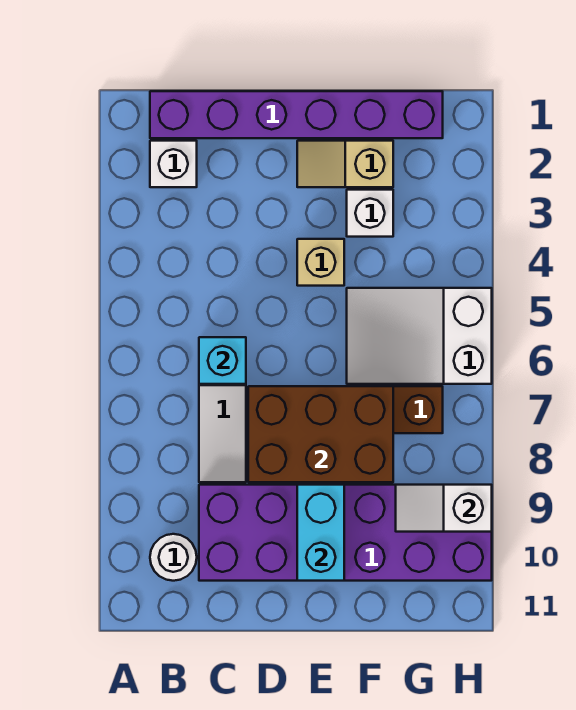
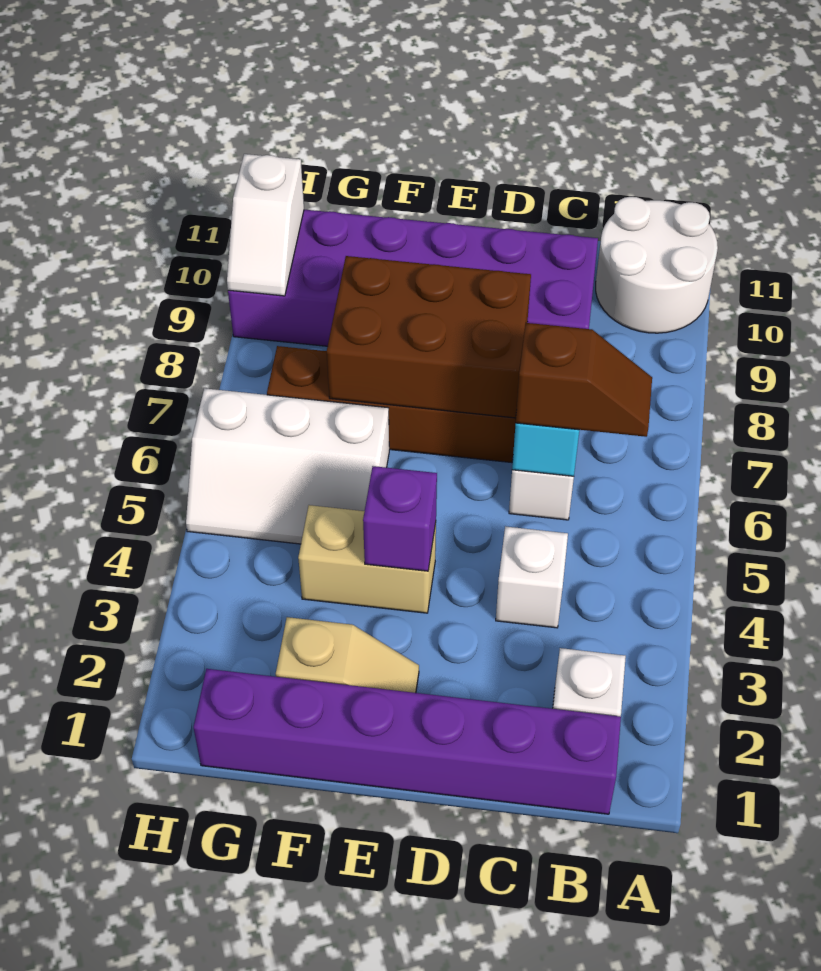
none -> brown slope B6:C6 level 3 top C
white round brick B10 level 1 -> white round brick A10:B11 level 1
tan brick E4 level 1 -> tan brick E4:F4 level 1
none -> purple brick E4 level 2
cyan brick E9:E10 level 2 -> none
white brick F3 level 1 -> white brick C4 level 1
white slope F5:H6 level 1 top H -> white slope F5:H6 level 1 top 6
white slope G9:H9 level 2 top H -> white slope H9:H10 level 2 top 10

